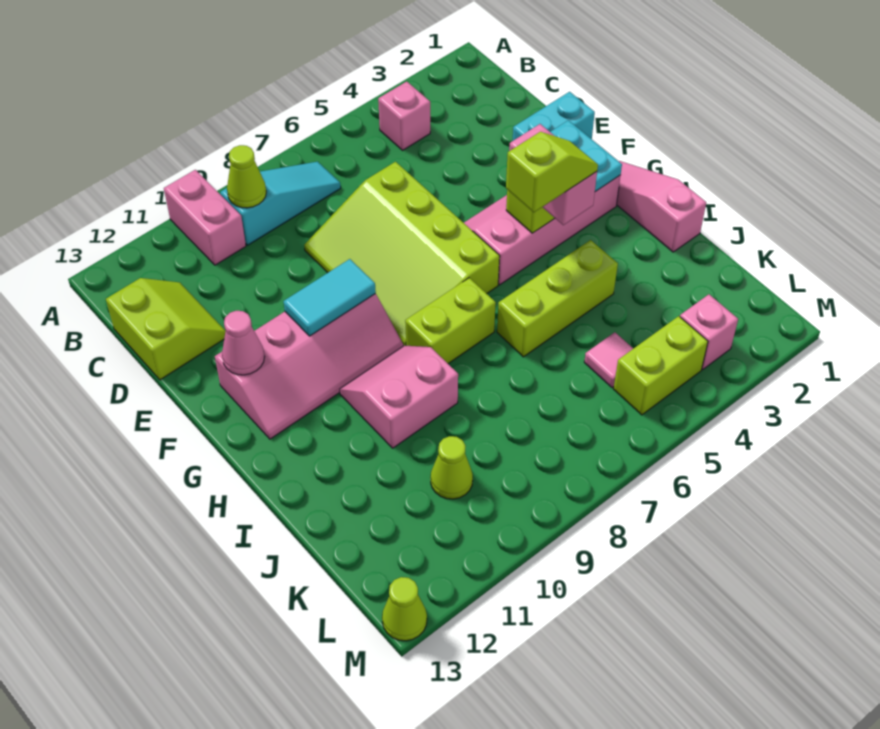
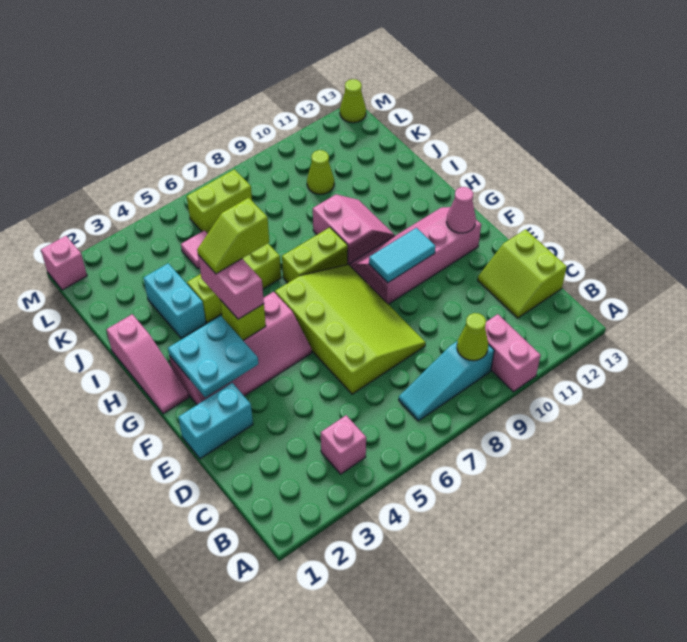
pink slope H9:I10 level 1 top I -> pink slope H9:I10 level 1 top 9
none -> cyan brick I3:J3 level 1
pink brick L3 level 1 -> pink brick M1 level 1
lime brick L4:L5 level 1 -> lime brick L6:L7 level 1

